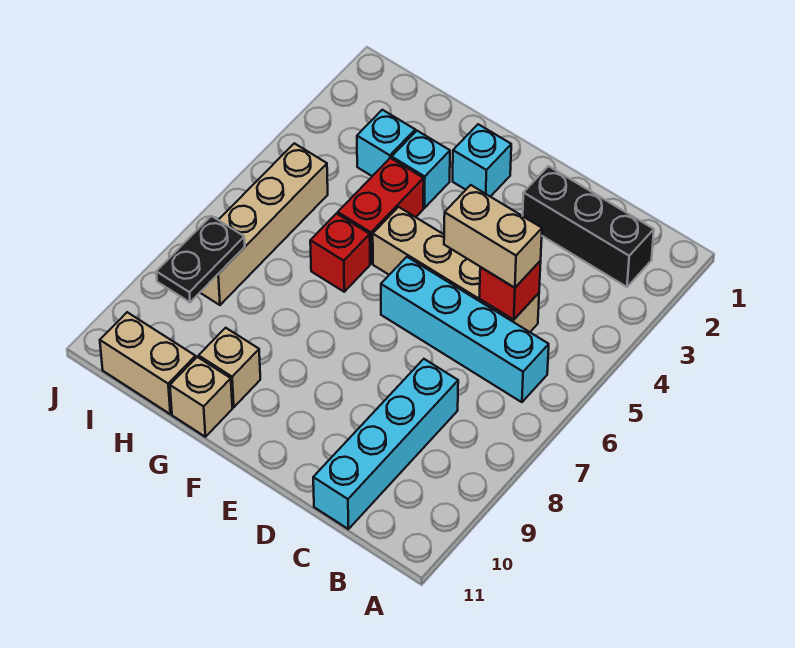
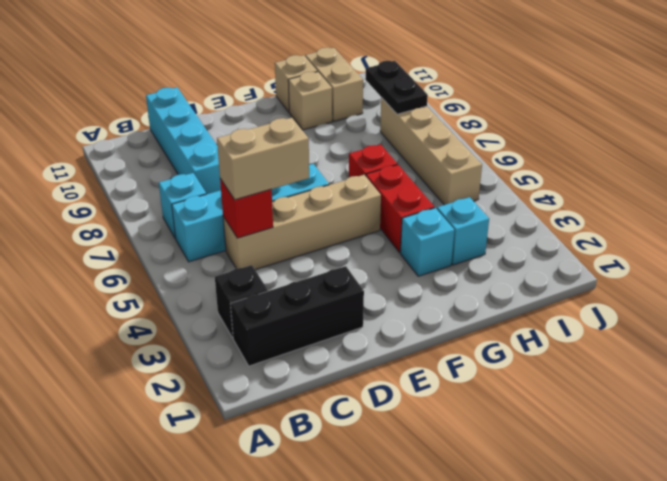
none -> black brick B3 level 1
cyan brick F2 level 1 -> cyan brick B7 level 1
tan brick H11:I11 level 1 -> tan brick H10:H11 level 1

